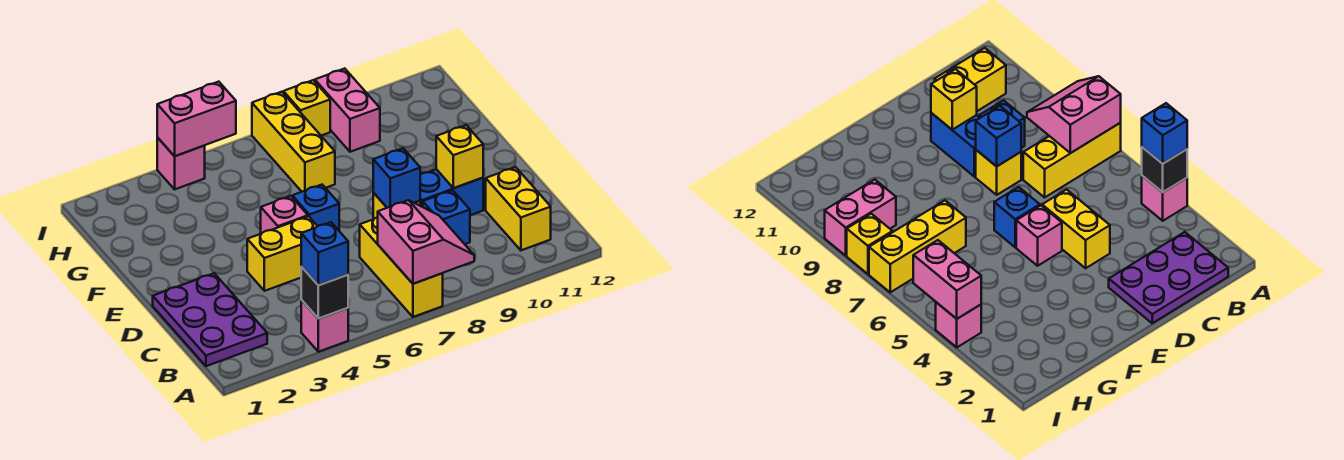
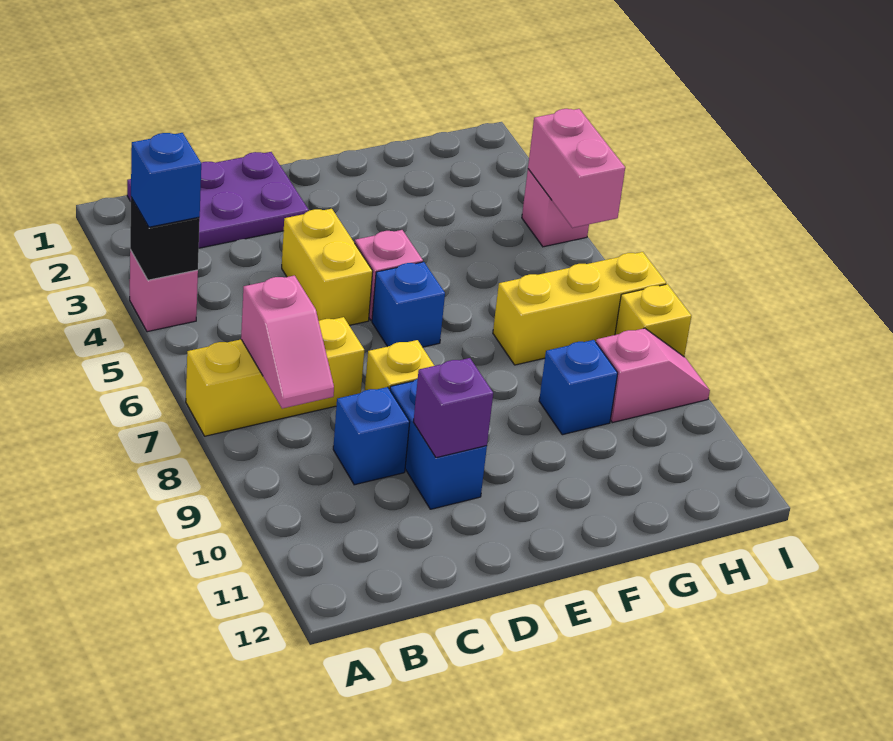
pink slope A7:B8 level 2 top 7 -> pink slope B7:B8 level 2 top 7
yellow brick B11:C11 level 1 -> none
blue brick D8 level 2 -> blue brick G9 level 1
yellow brick D10 level 2 -> purple brick D10 level 2
pink brick H9:I9 level 1 -> pink slope H9:I9 level 1 top H

